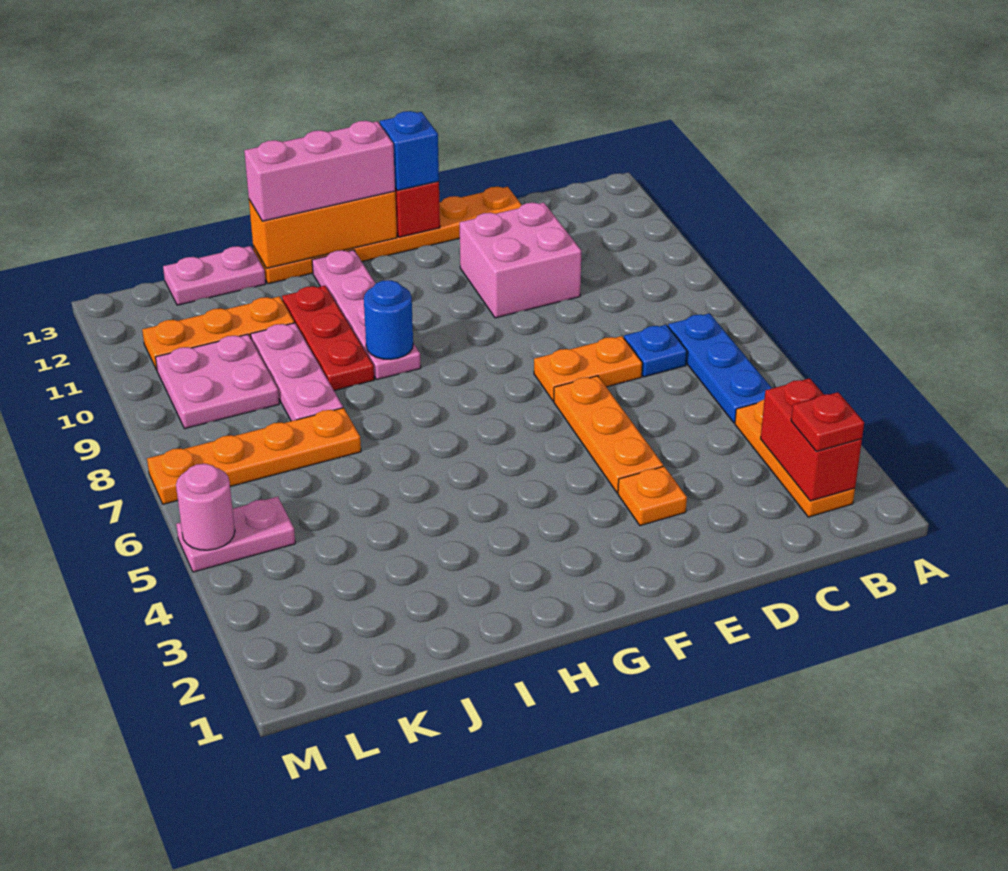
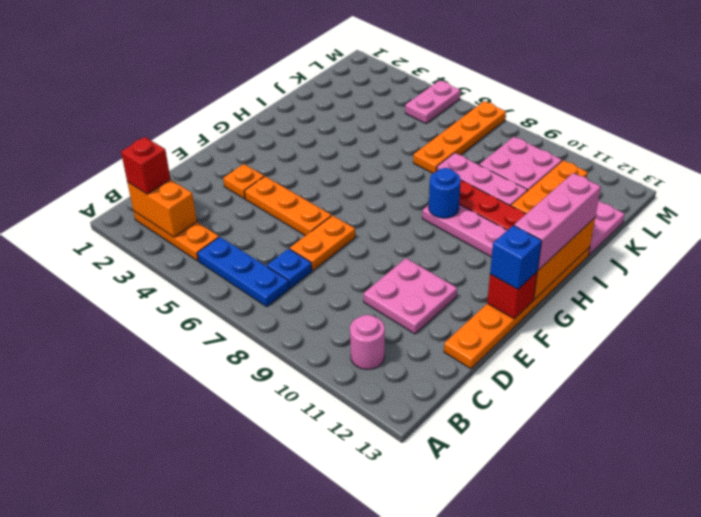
red brick B2:B3 level 2 -> orange brick B2:B3 level 2
red plate B2 level 3 -> red brick B2 level 3
pink brick D10:E11 level 1 -> pink plate D10:E11 level 1
pink round brick M5 level 2 -> pink round brick B11 level 1

